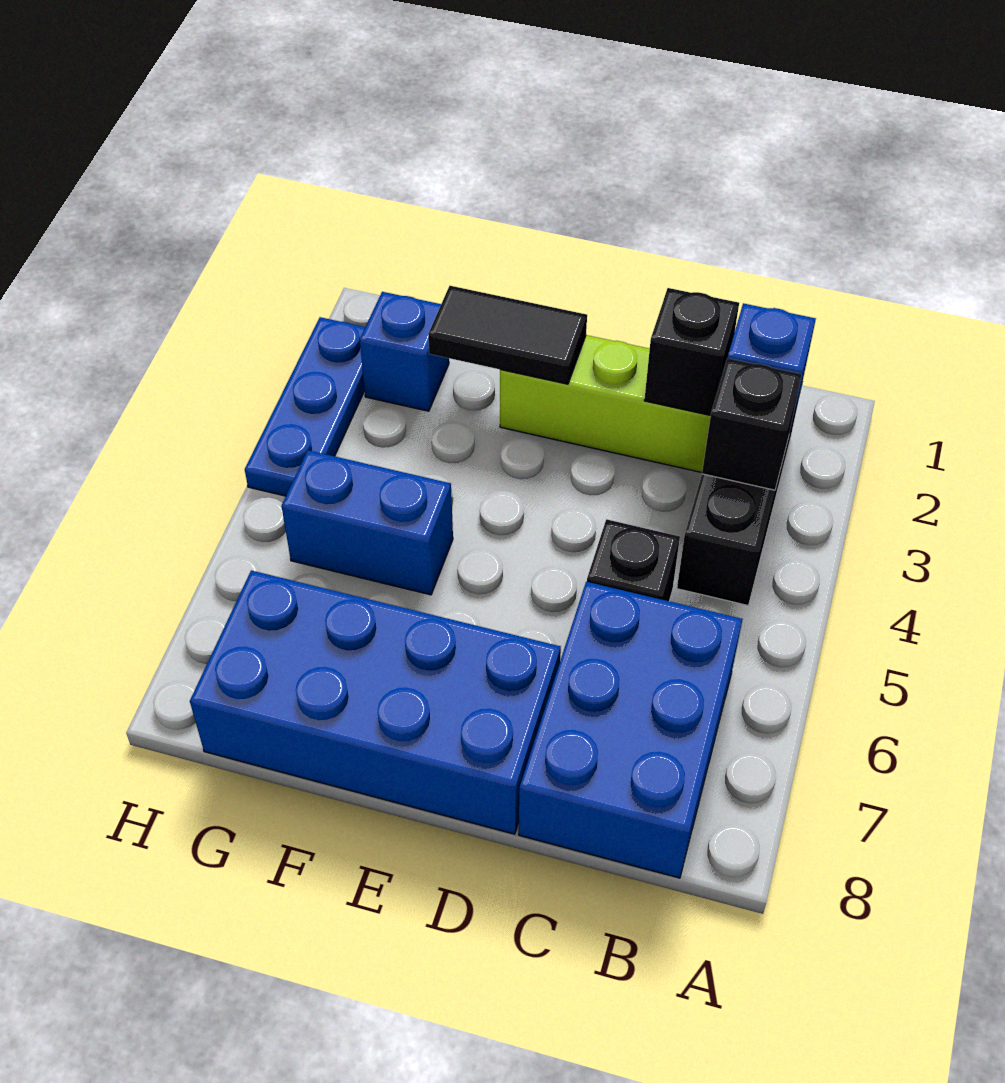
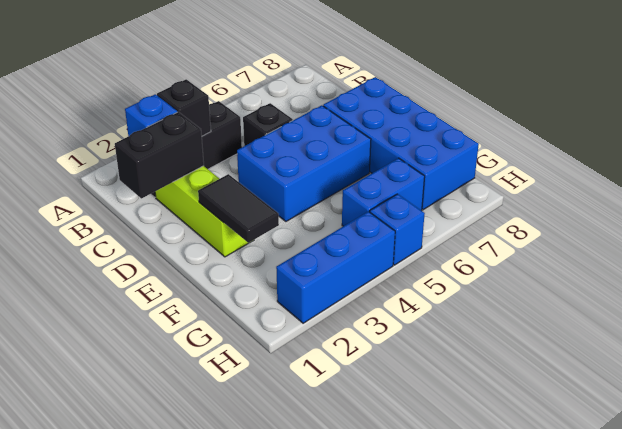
blue brick B6:C8 level 1 -> blue brick D4:E6 level 1
black brick C2 level 2 -> black brick C1:C2 level 2
blue brick F5:G5 level 1 -> blue brick G5:G6 level 1
blue brick G2 level 1 -> blue brick H5 level 1
blue plate H2:H4 level 1 -> blue brick H2:H4 level 1

